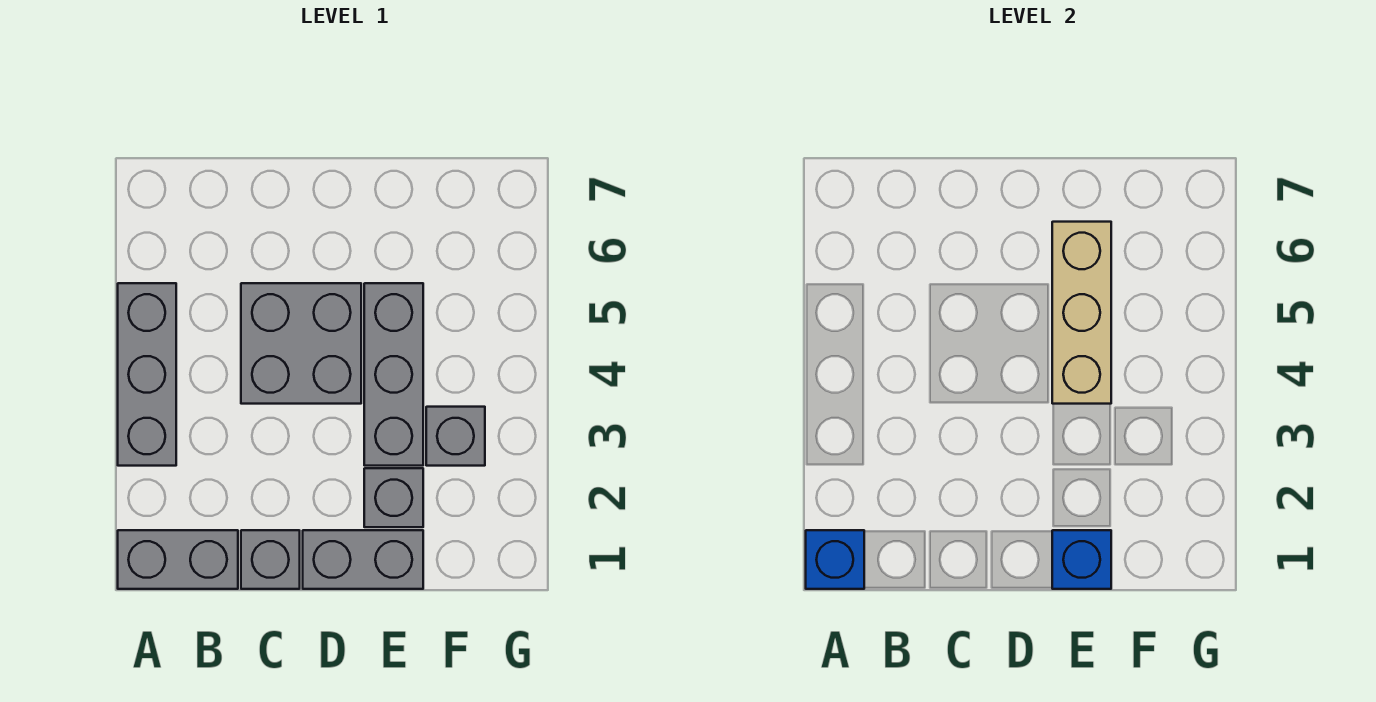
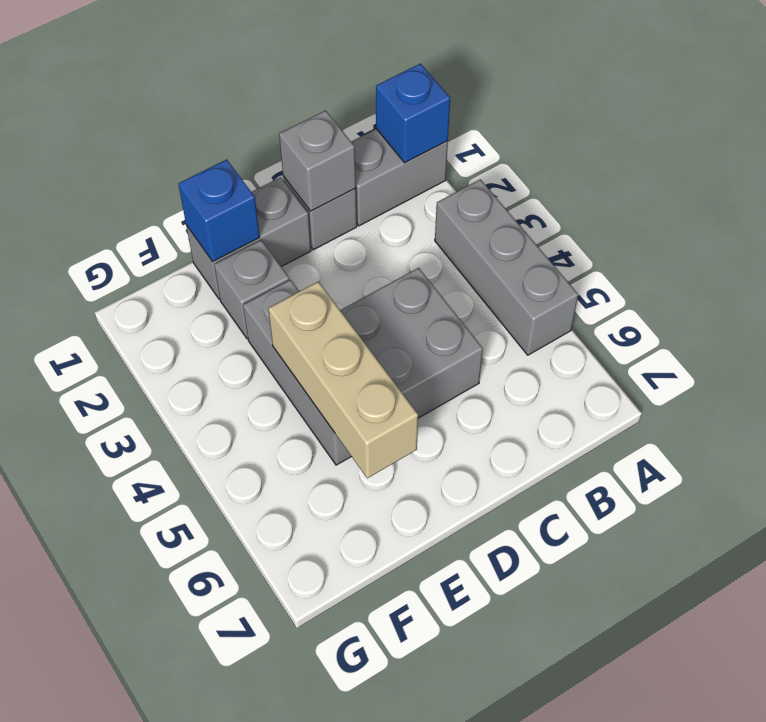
grey brick F3 level 1 -> grey brick C1 level 2

